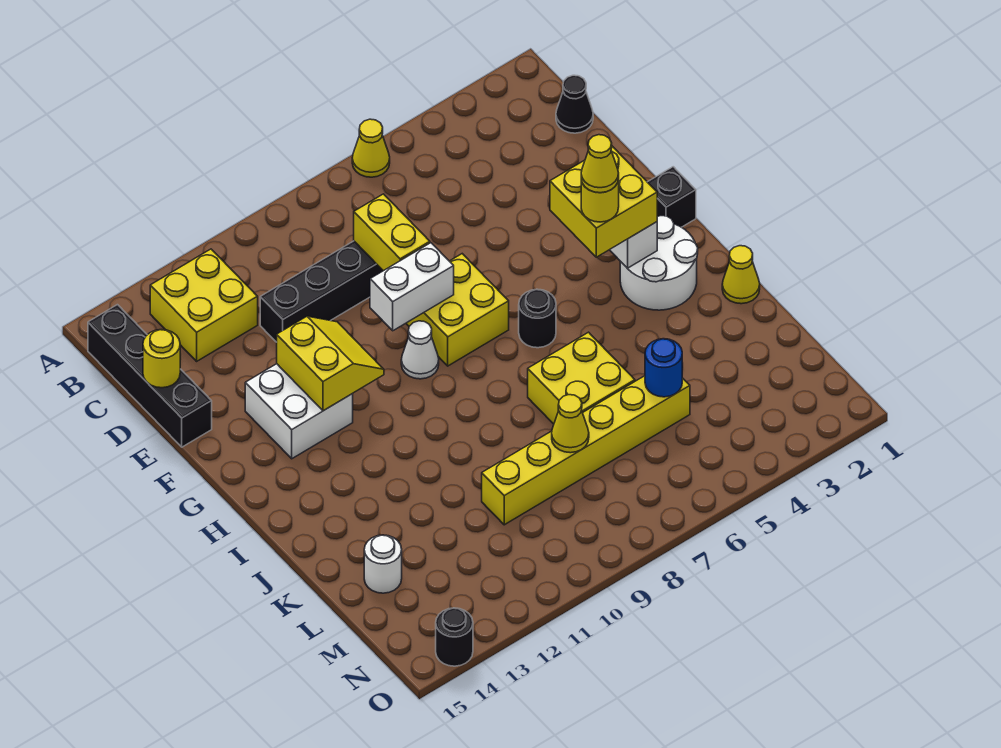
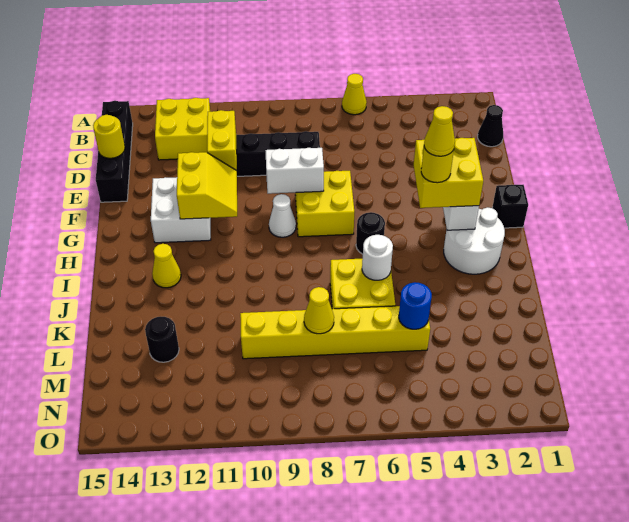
yellow brick D8:E8 level 2 -> yellow brick D11:E11 level 2
yellow cone J1 level 1 -> yellow cone I13 level 1
white round brick L14 level 1 -> white round brick J6 level 2
black round brick O14 level 1 -> black round brick L13 level 1

